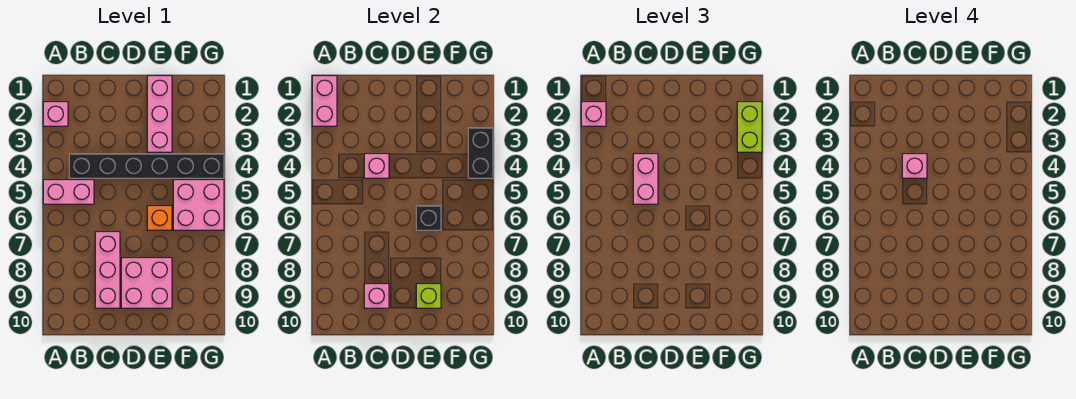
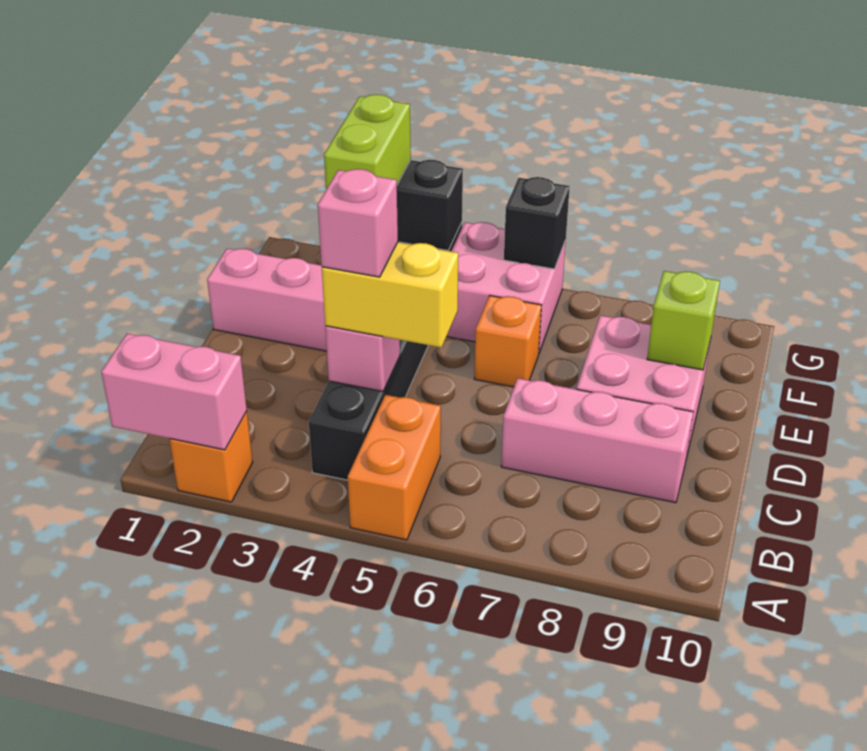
pink brick A2 level 1 -> orange brick A2 level 1
pink brick A2 level 3 -> none
pink brick A5:B5 level 1 -> orange brick A5:B5 level 1
pink brick C4:C5 level 3 -> yellow brick C4:C5 level 3
pink brick C9 level 2 -> none
black brick E6 level 2 -> black brick G6 level 2
lime brick G2:G3 level 3 -> lime brick F3:G3 level 3

